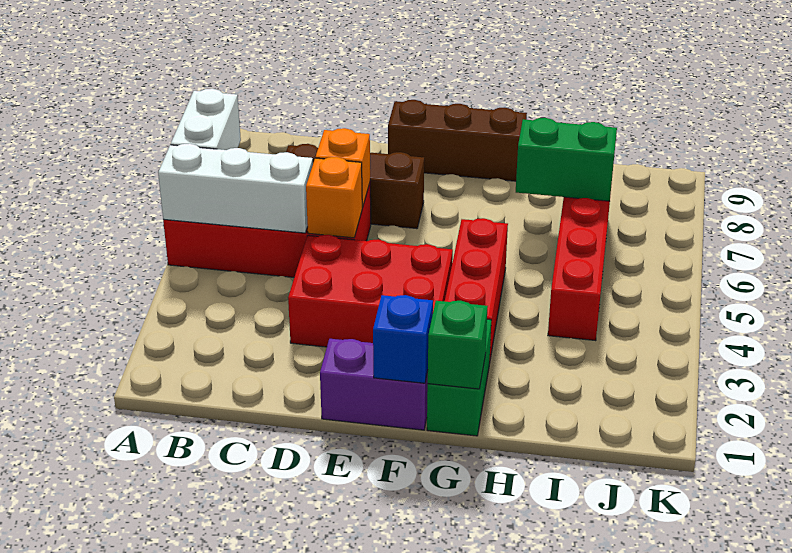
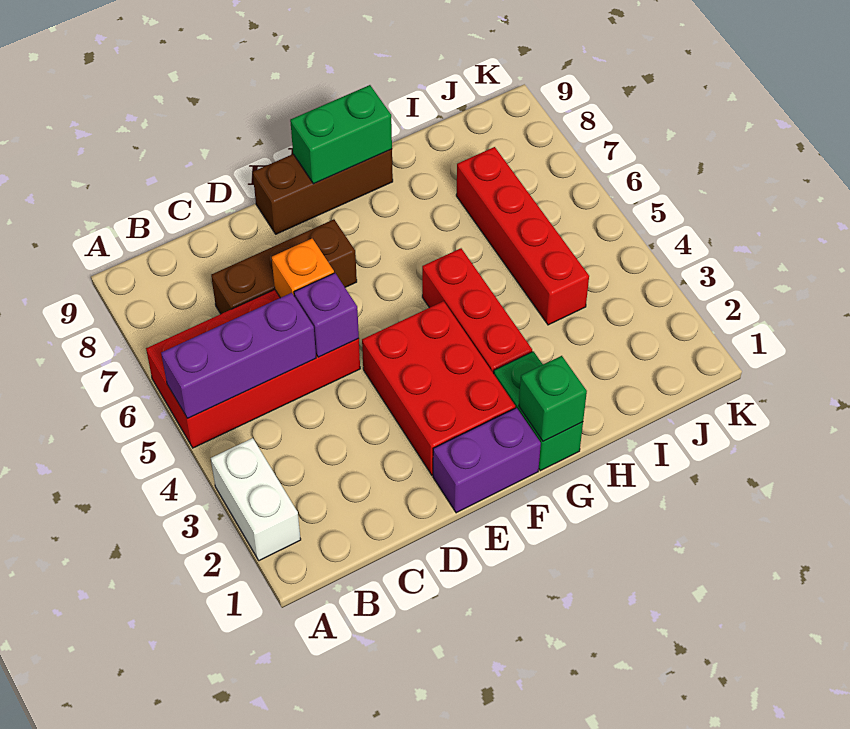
white brick A5:C5 level 2 -> purple brick A5:C5 level 2
white brick A6:A7 level 2 -> white brick A2:A3 level 1
red brick D3:F4 level 1 -> red brick E2:F4 level 1
orange brick D5 level 2 -> purple brick D5 level 2
blue brick F1 level 2 -> none
green brick H7:I7 level 2 -> green brick F9:G9 level 2

